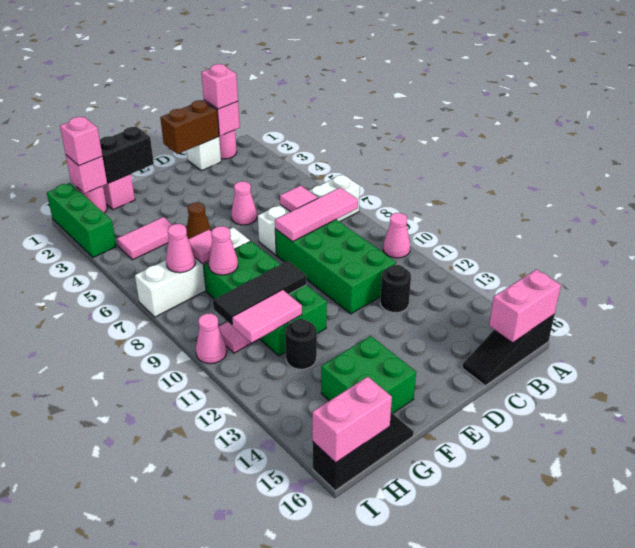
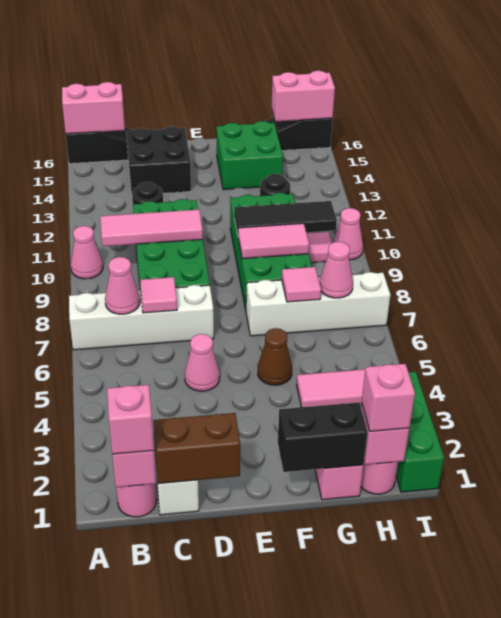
pink tile B8:D8 level 2 -> pink tile B10:D10 level 2
none -> black brick C14:D15 level 1
pink cone G8 level 2 -> pink cone B7 level 2
pink tile G11:H11 level 2 -> pink tile F9:G9 level 2

